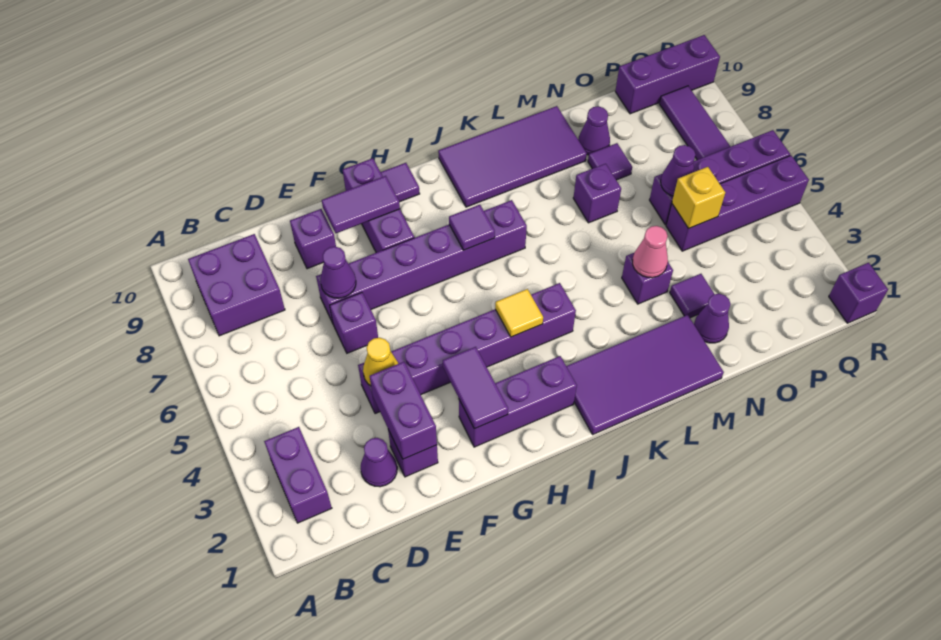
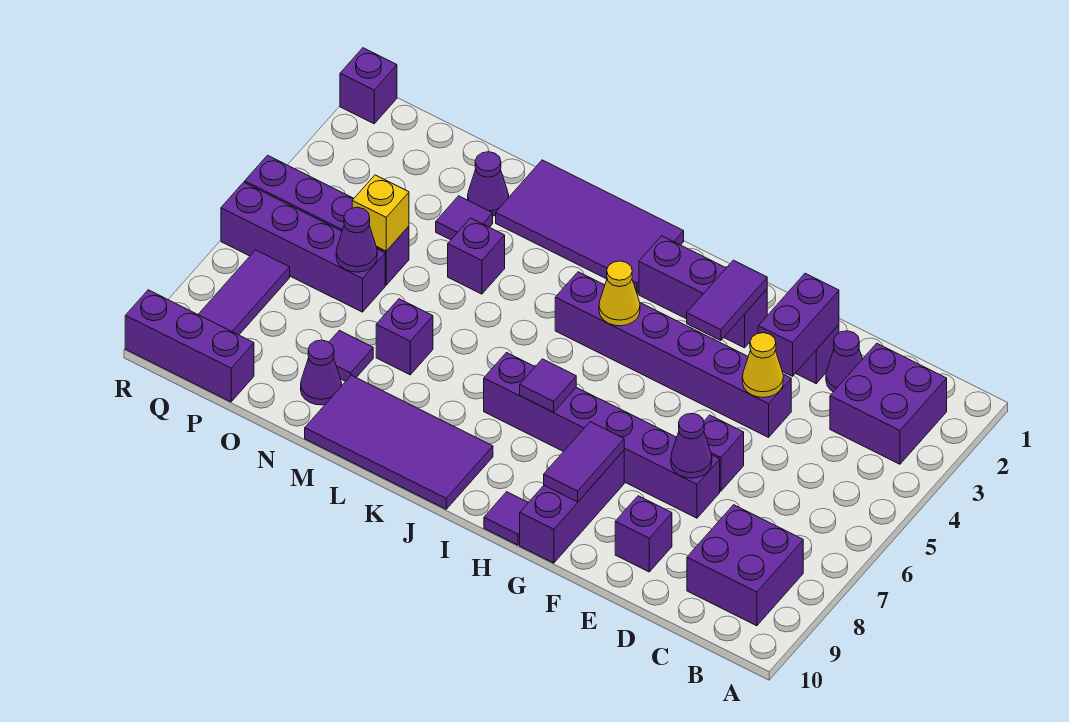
purple brick B2:B3 level 1 -> purple brick B2:C3 level 1
purple tile F9:G9 level 2 -> purple tile G8:G9 level 2
yellow tile I4 level 2 -> yellow cone I4 level 2
pink cone M4 level 2 -> none

